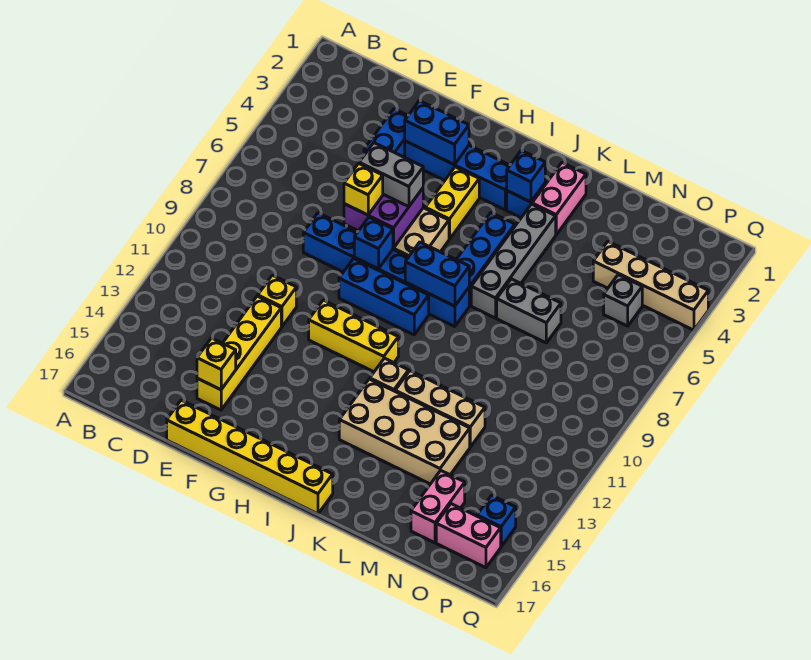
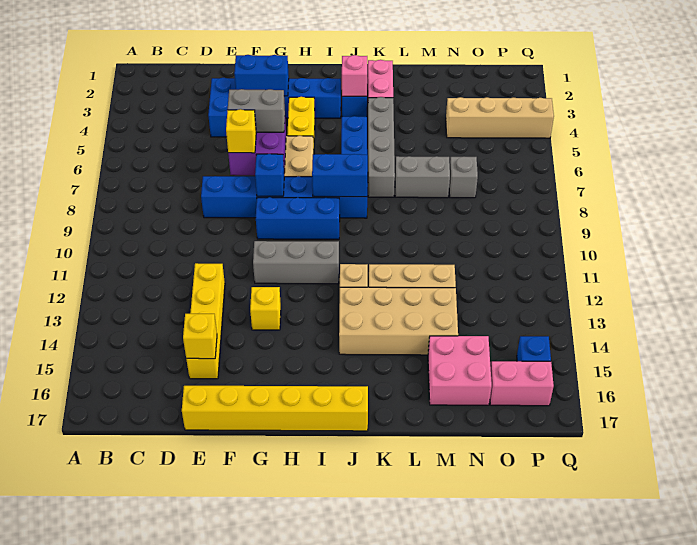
yellow brick E11 level 1 -> yellow brick G13 level 1
yellow brick G11:I11 level 1 -> grey brick G11:I11 level 1
blue brick J3 level 2 -> pink brick J3 level 2
pink brick N15:N16 level 1 -> pink brick M15:N16 level 1
grey brick O5 level 1 -> grey brick N7 level 1

